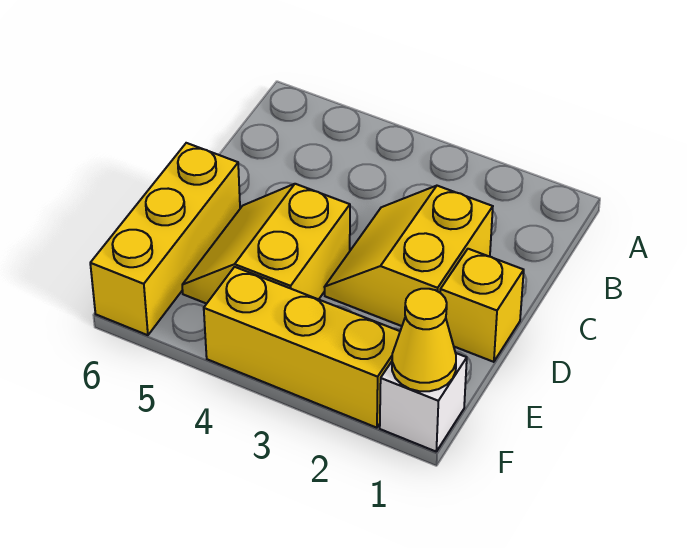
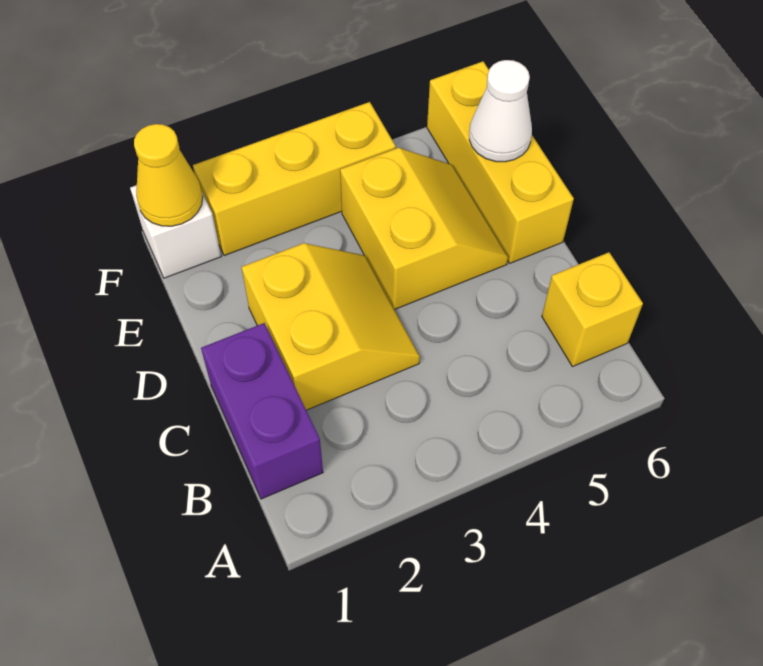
none -> purple brick B1:C1 level 1
yellow brick D1 level 1 -> yellow brick B6 level 1
none -> white cone E6 level 2

